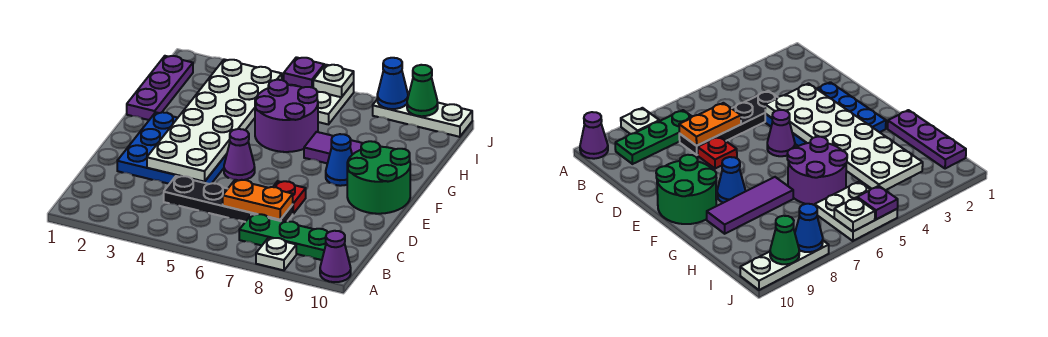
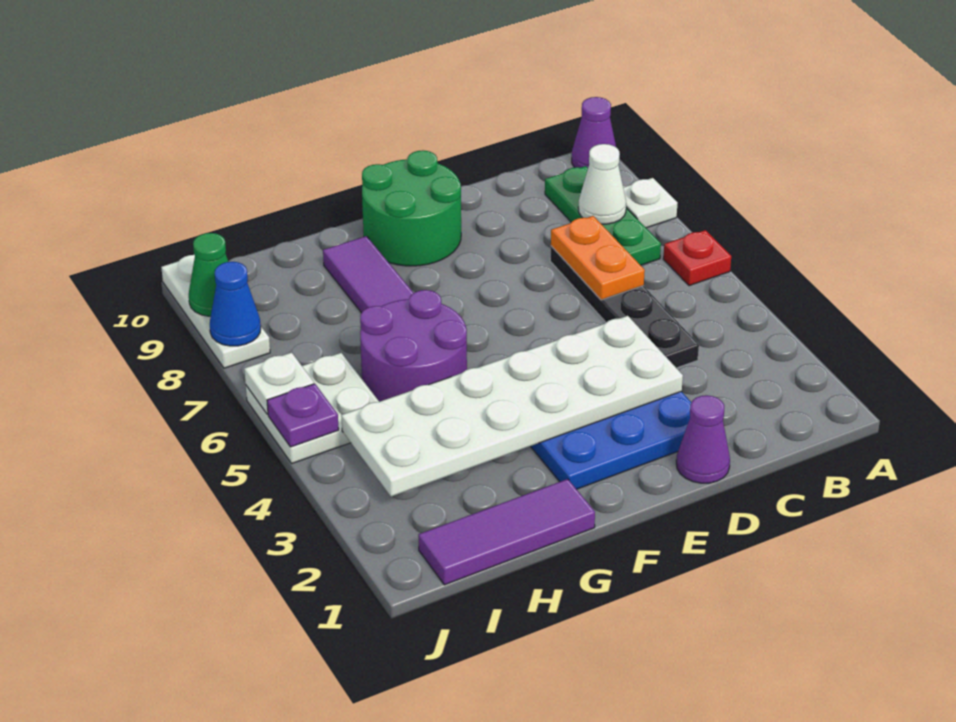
none -> white cone B8 level 2
red plate D7 level 1 -> red plate A6 level 1
purple cone E5 level 1 -> purple cone D1 level 1
blue cone F8 level 1 -> none
purple plate G1:I1 level 1 -> purple tile G1:I1 level 1

